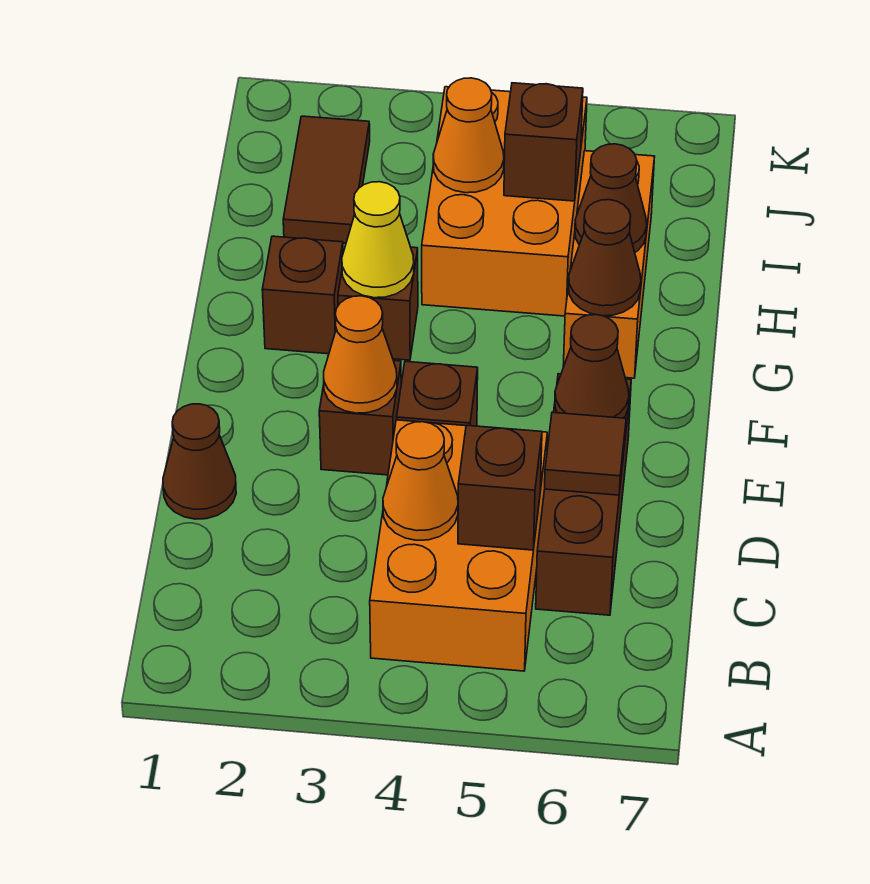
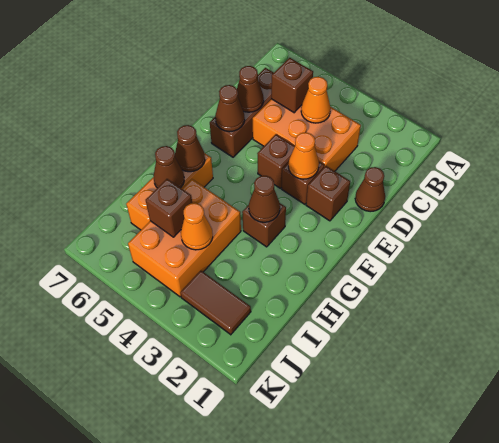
orange brick B4:D5 level 1 -> orange brick C3:D5 level 1
brown tile D6 level 2 -> brown cone D6 level 2
brown brick G2 level 1 -> brown brick E2 level 1
yellow cone G3 level 2 -> brown cone G3 level 2
brown tile I2:J2 level 1 -> brown tile J2:J3 level 1

